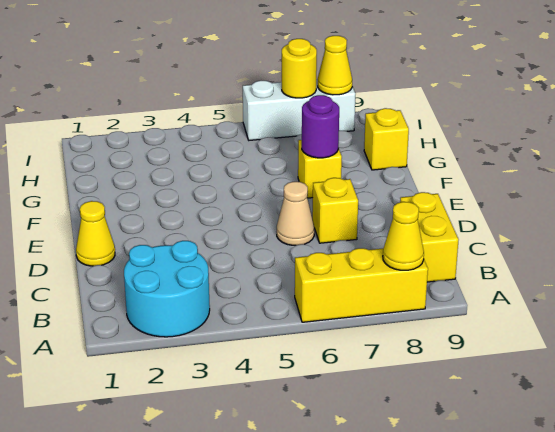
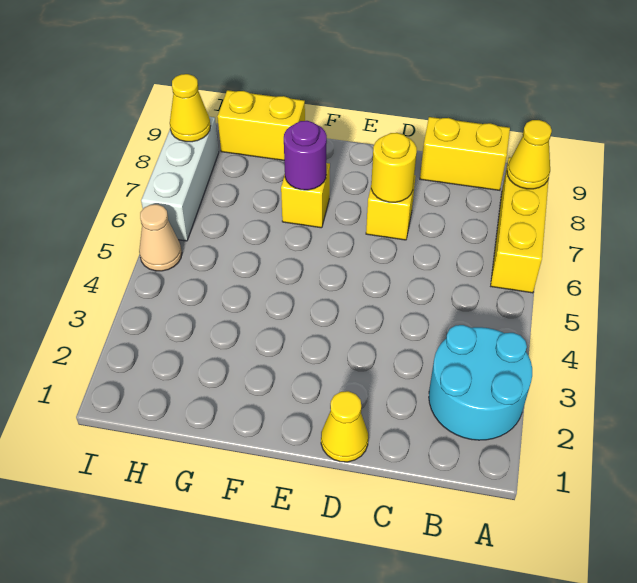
tan cone D6 level 1 -> tan cone I5 level 1
yellow brick G9 level 1 -> yellow brick G9:H9 level 1
yellow round brick I7 level 2 -> yellow round brick D7 level 2

